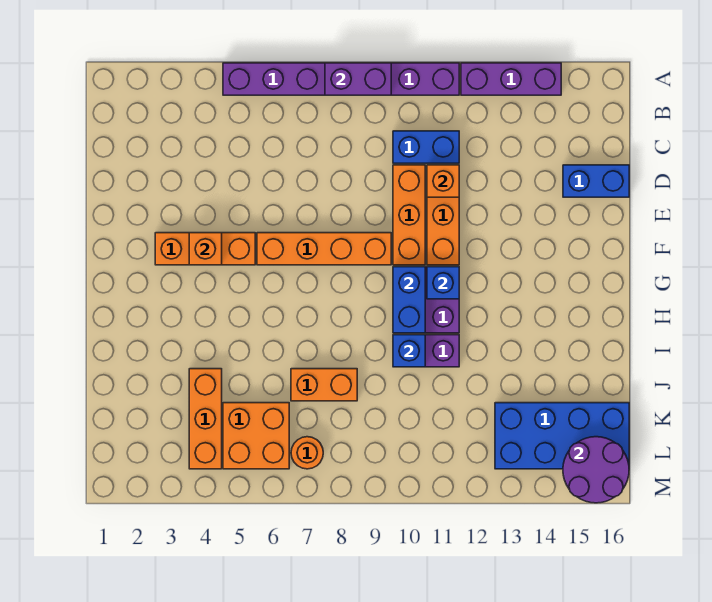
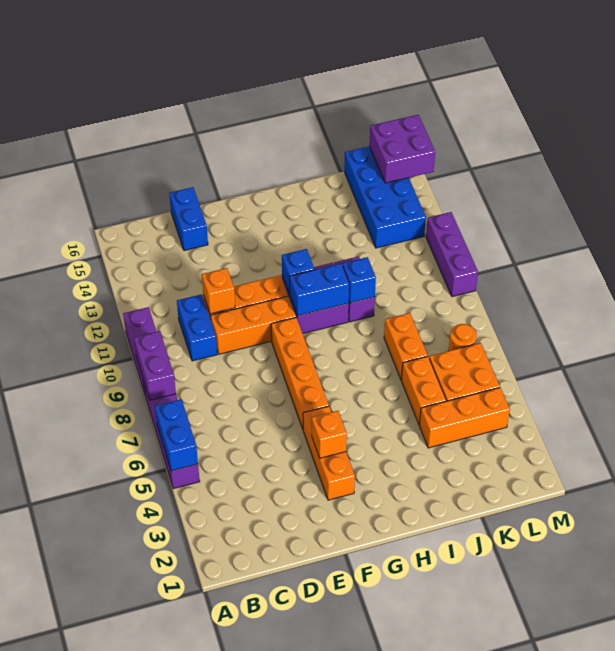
none -> blue brick A5:A6 level 2
purple brick A12:A14 level 1 -> purple brick M10:M12 level 1
none -> orange brick J5:J6 level 1
purple round brick L15:M16 level 2 -> purple brick L15:M16 level 2

